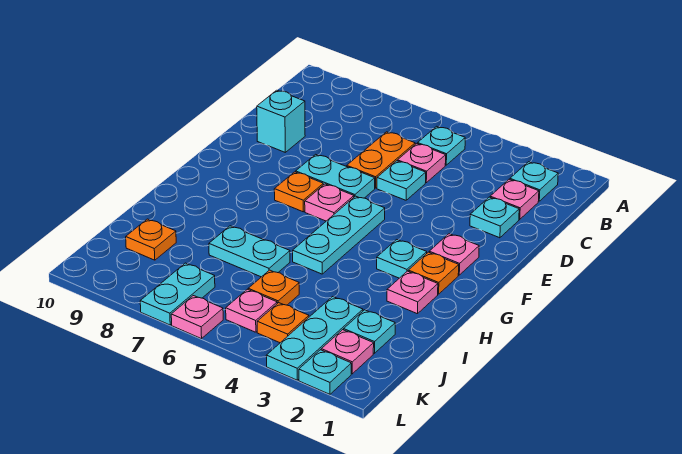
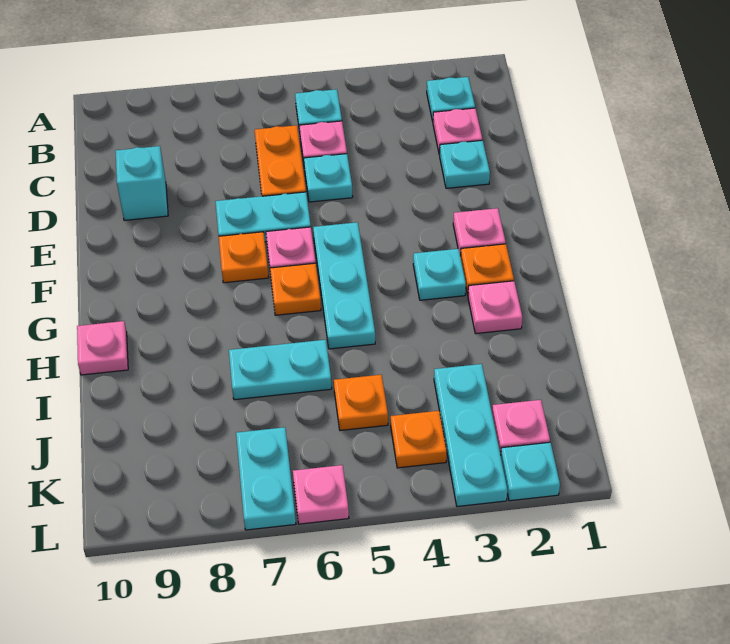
cyan plate J2 level 1 -> none
orange plate J9 level 1 -> orange plate G6 level 1
pink plate K5 level 1 -> pink plate H10 level 1

